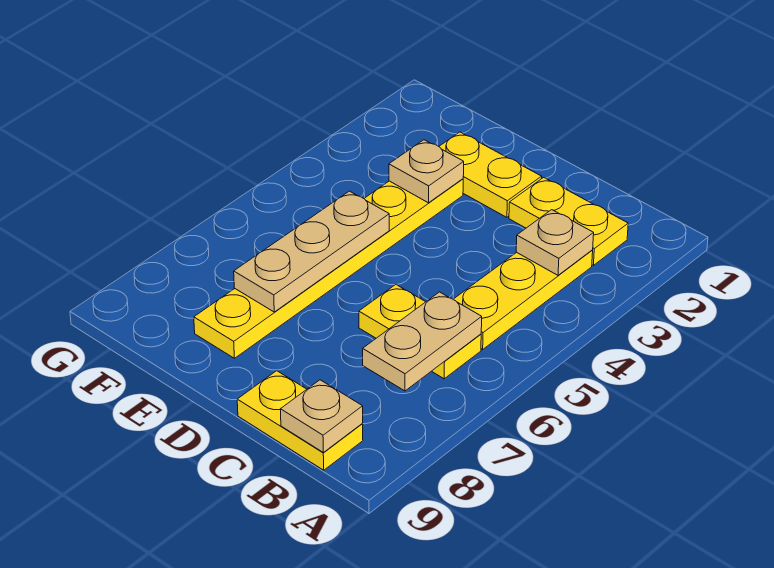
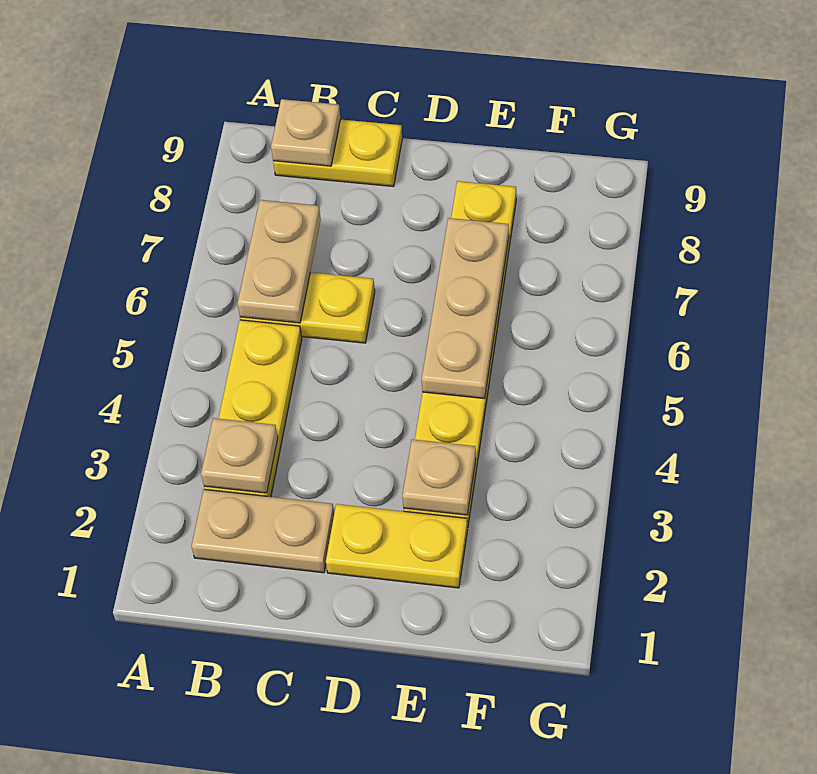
yellow plate B2:C2 level 1 -> tan plate B2:C2 level 1

